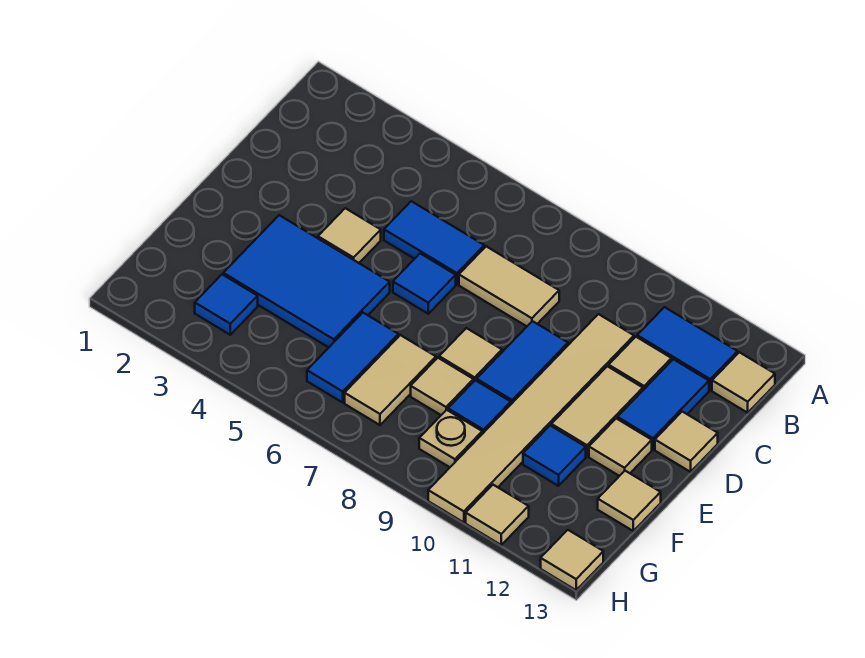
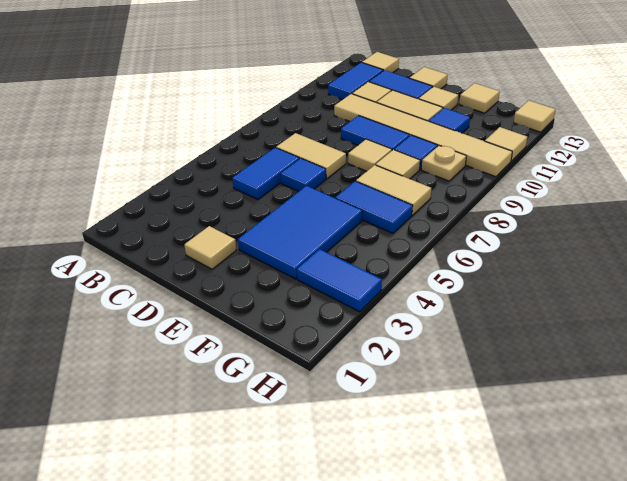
tan tile C7:C8 level 1 -> tan tile C7:D7 level 1
tan tile D4 level 1 -> tan tile D2 level 1
blue tile G3 level 1 -> blue tile G3:H3 level 1

